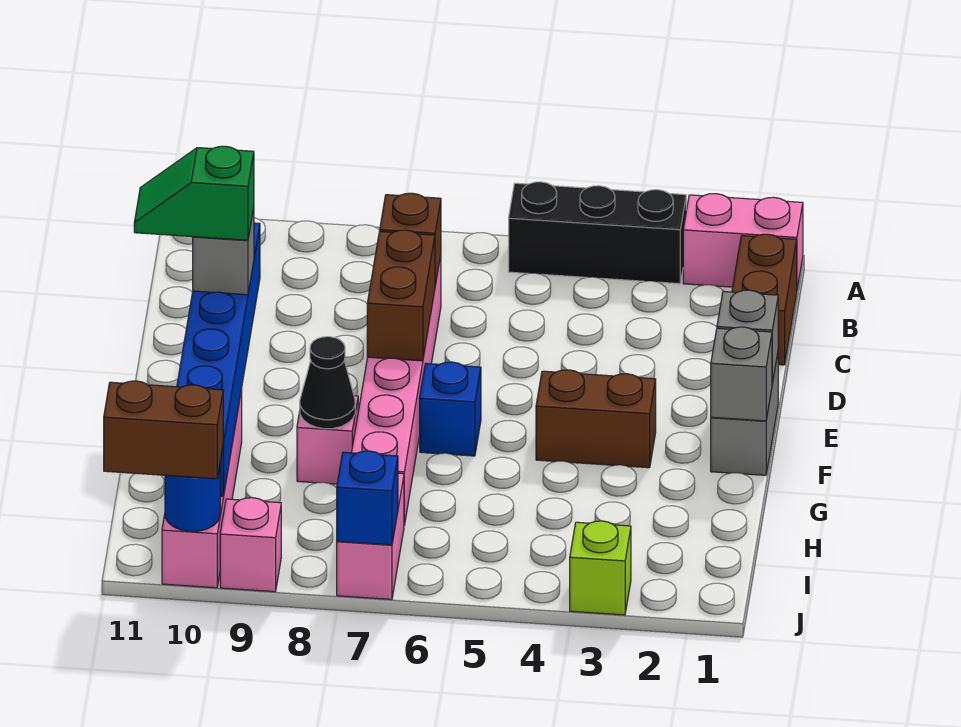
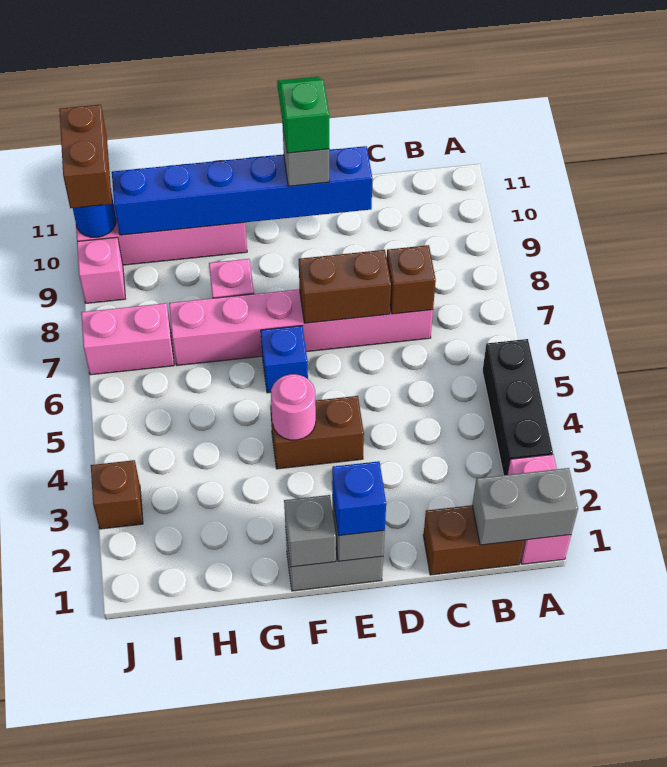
none -> grey brick A1:B1 level 2
brown brick F3:F4 level 1 -> brown brick E4:F4 level 1
none -> pink round brick F4 level 2
black cone G8 level 2 -> none
lime brick J3 level 1 -> brown brick J3 level 1
blue brick J7 level 2 -> blue brick E1 level 3

